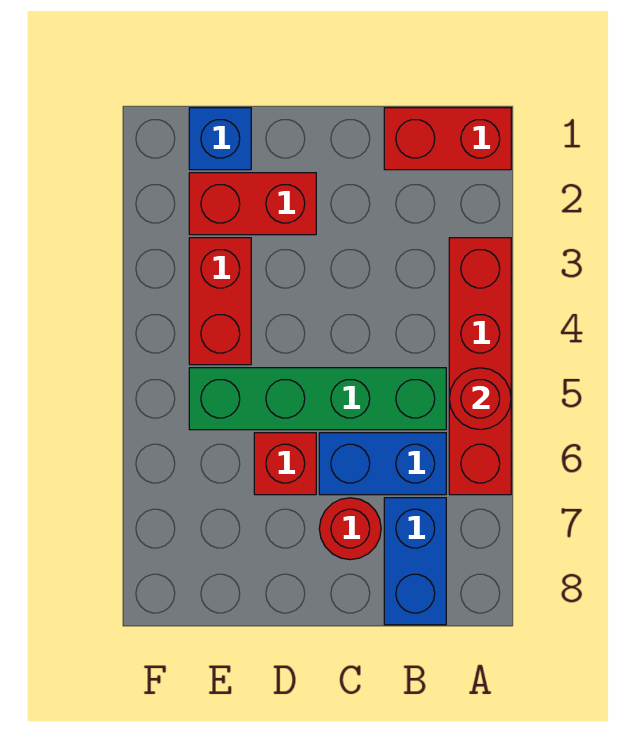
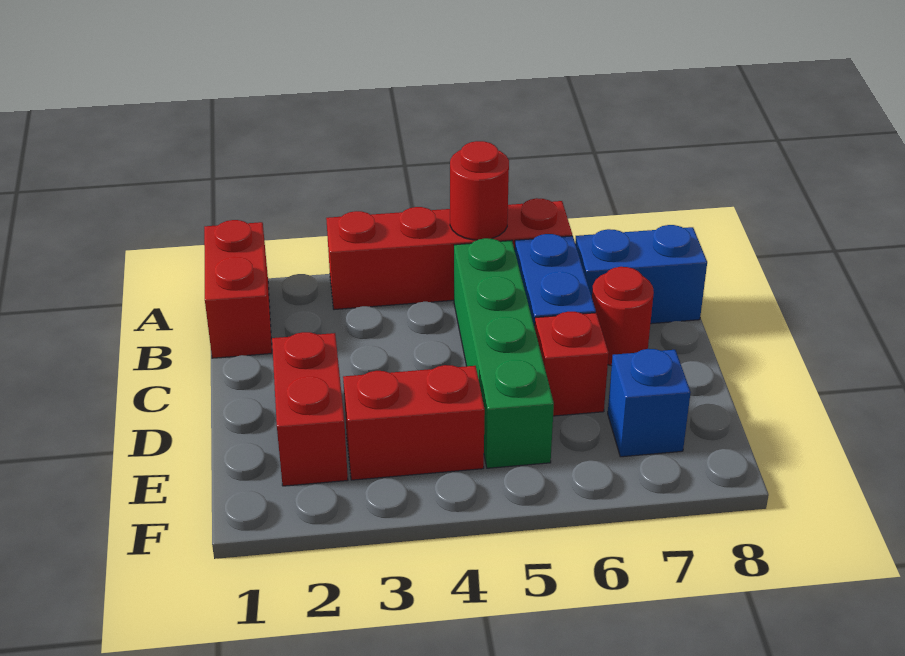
blue brick E1 level 1 -> blue brick E7 level 1

